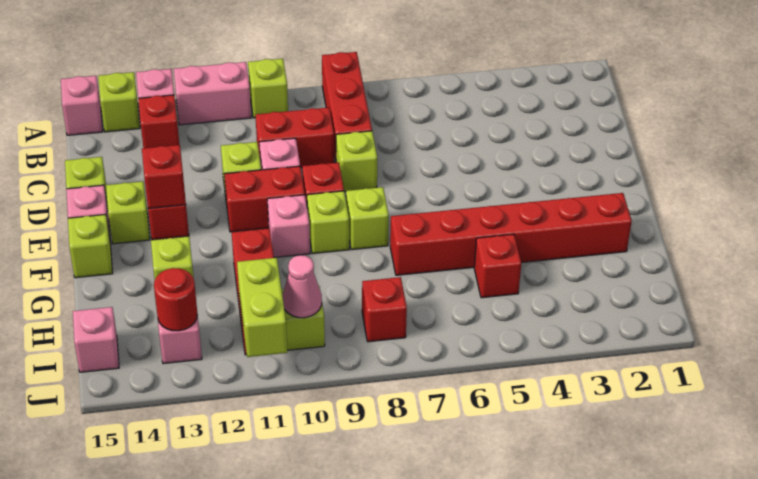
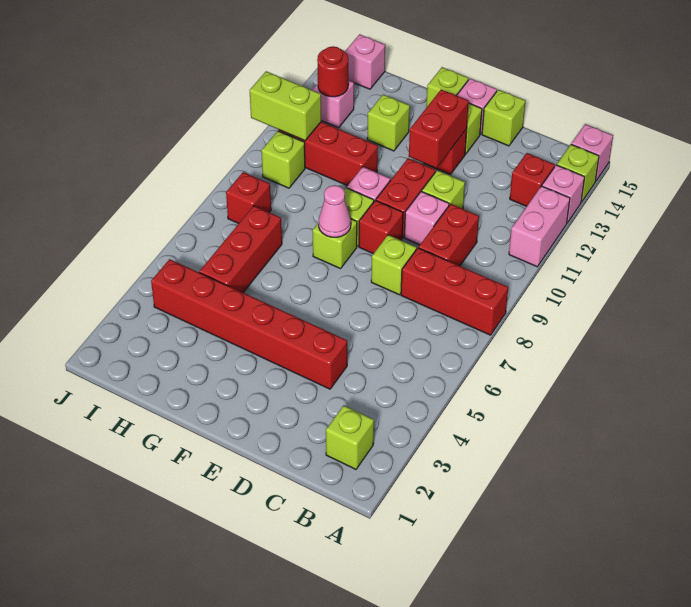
lime brick A10 level 1 -> lime brick B2 level 1
red brick E13 level 2 -> red brick E12:E13 level 2
red brick G2:G7 level 1 -> red brick D4:I4 level 1
red brick H5 level 1 -> red brick H5:H7 level 1
pink cone I10 level 2 -> pink cone F8 level 2

